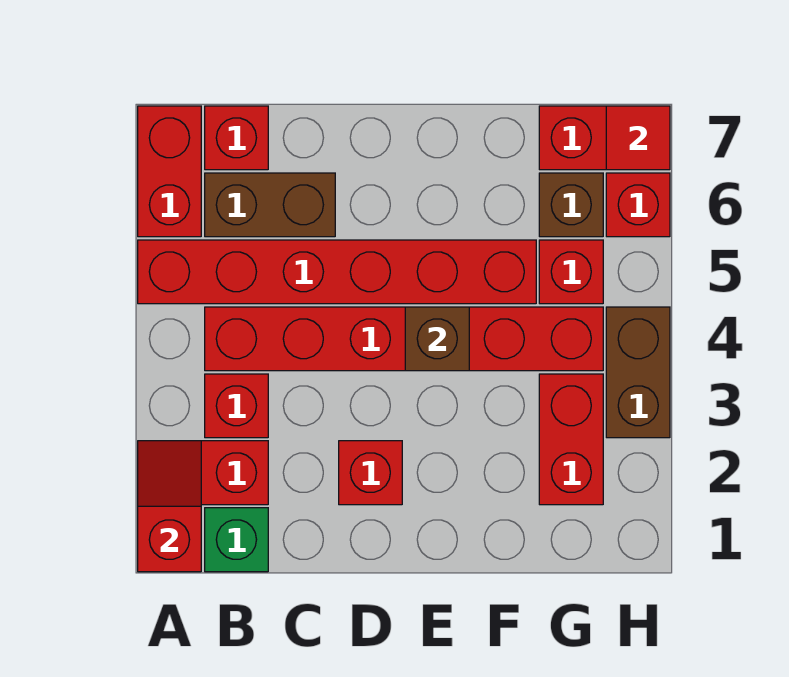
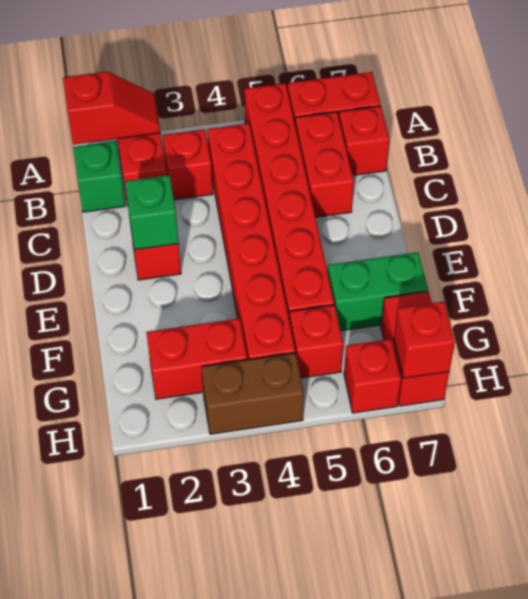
brown brick B6:C6 level 1 -> red brick B6:C6 level 1
none -> green brick D2 level 2
brown brick E4 level 2 -> none
none -> green brick F6:F7 level 1
brown brick G6 level 1 -> none
red tile H7 level 2 -> red brick H7 level 2

